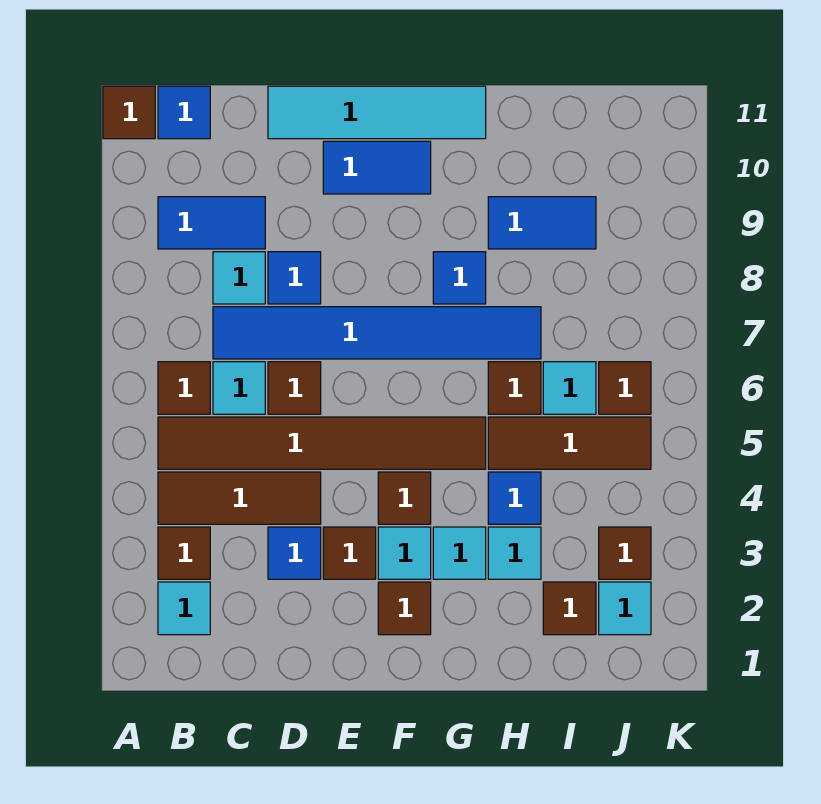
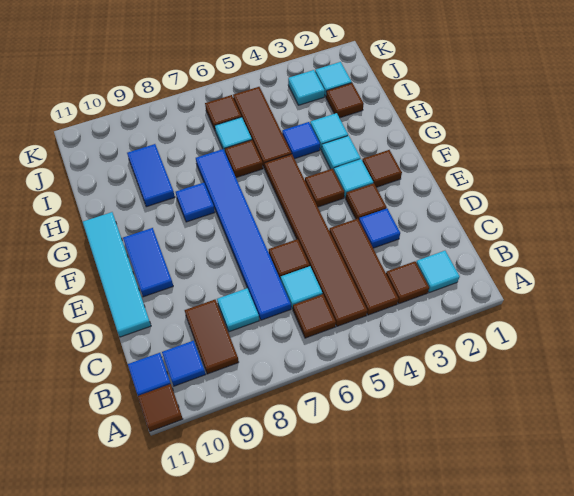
blue tile B9:C9 level 1 -> brown tile B9:C9 level 1
blue tile D8 level 1 -> blue tile B10 level 1
brown tile J3 level 1 -> cyan tile J3 level 1

